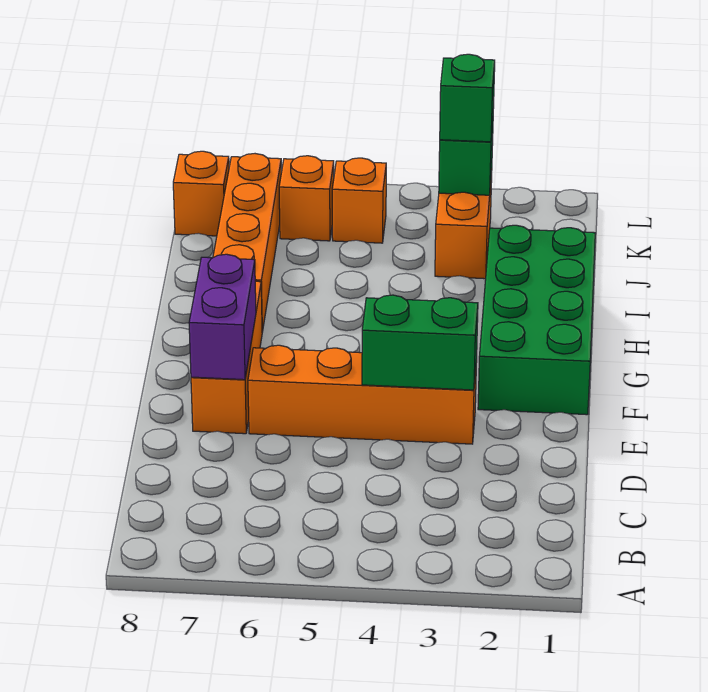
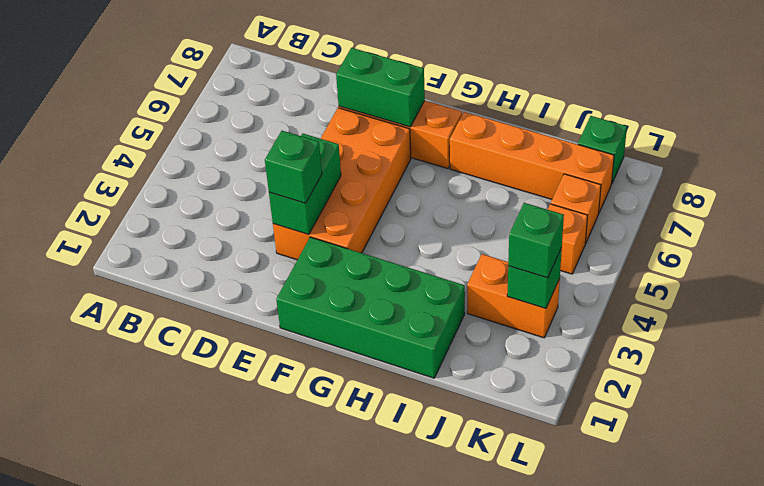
orange brick E3:E6 level 1 -> orange brick E3:F6 level 1
none -> green brick E3 level 3
purple brick E7:F7 level 2 -> green brick E7:F7 level 2
orange brick K8 level 1 -> green brick K8 level 1

